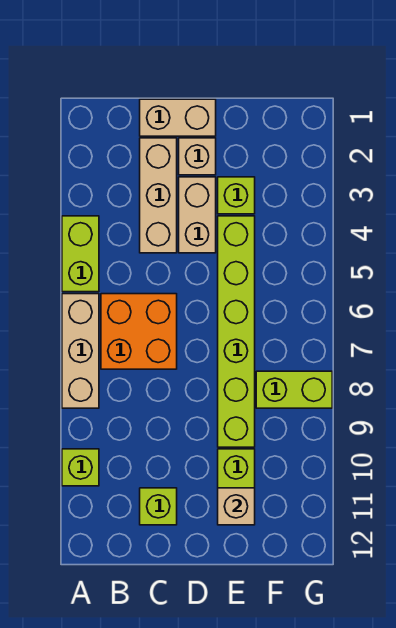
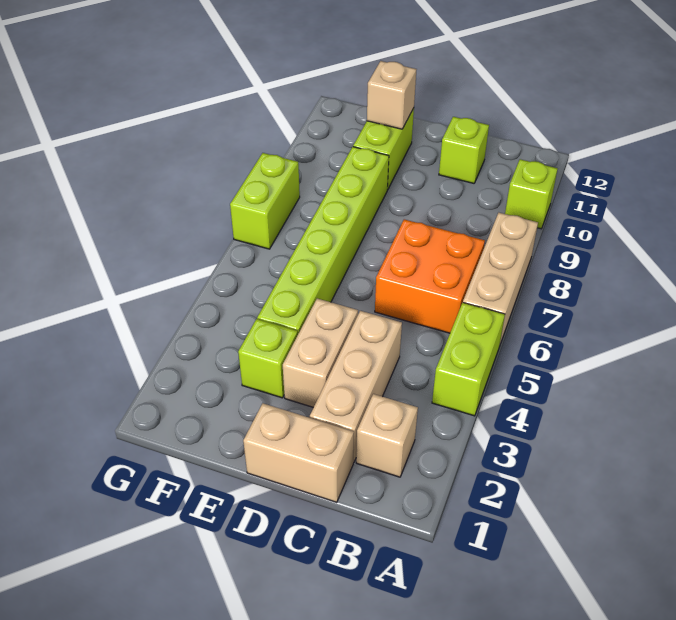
tan brick D2 level 1 -> tan brick B2 level 1
lime brick F8:G8 level 1 -> lime brick G7:G8 level 1

